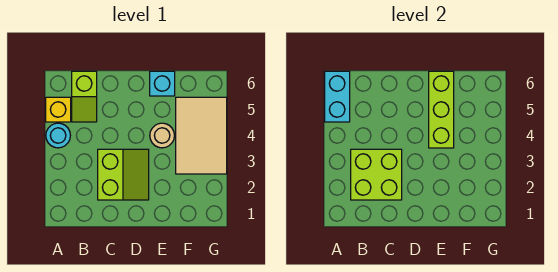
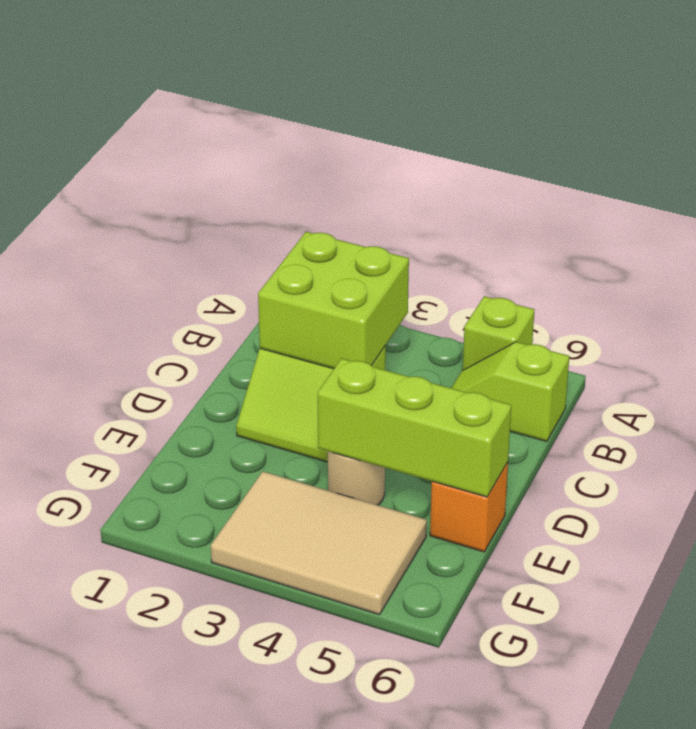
cyan round brick A4 level 1 -> none
yellow brick A5 level 1 -> lime brick A5 level 1
cyan brick A5:A6 level 2 -> none
cyan brick E6 level 1 -> orange brick E6 level 1

